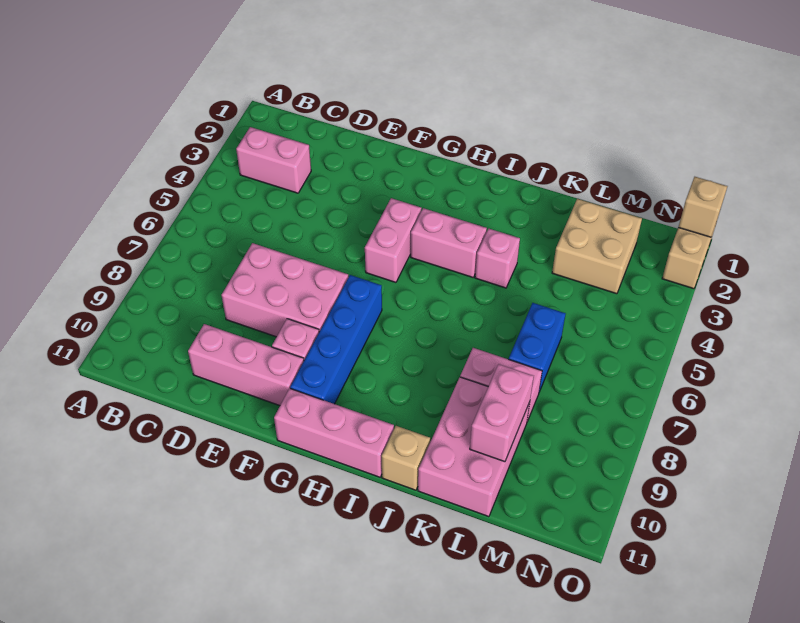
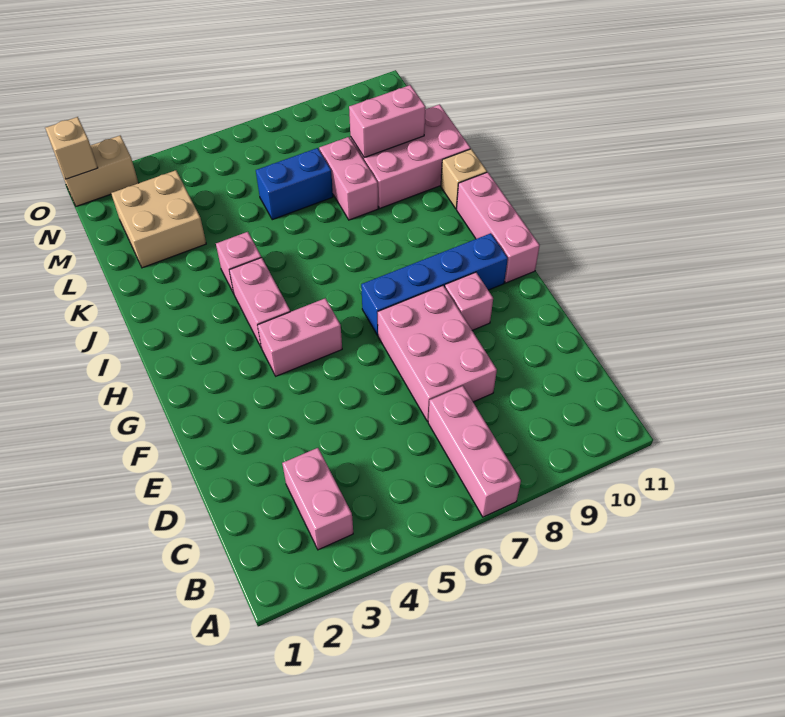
pink brick D10:F10 level 1 -> pink brick A7:C7 level 1

